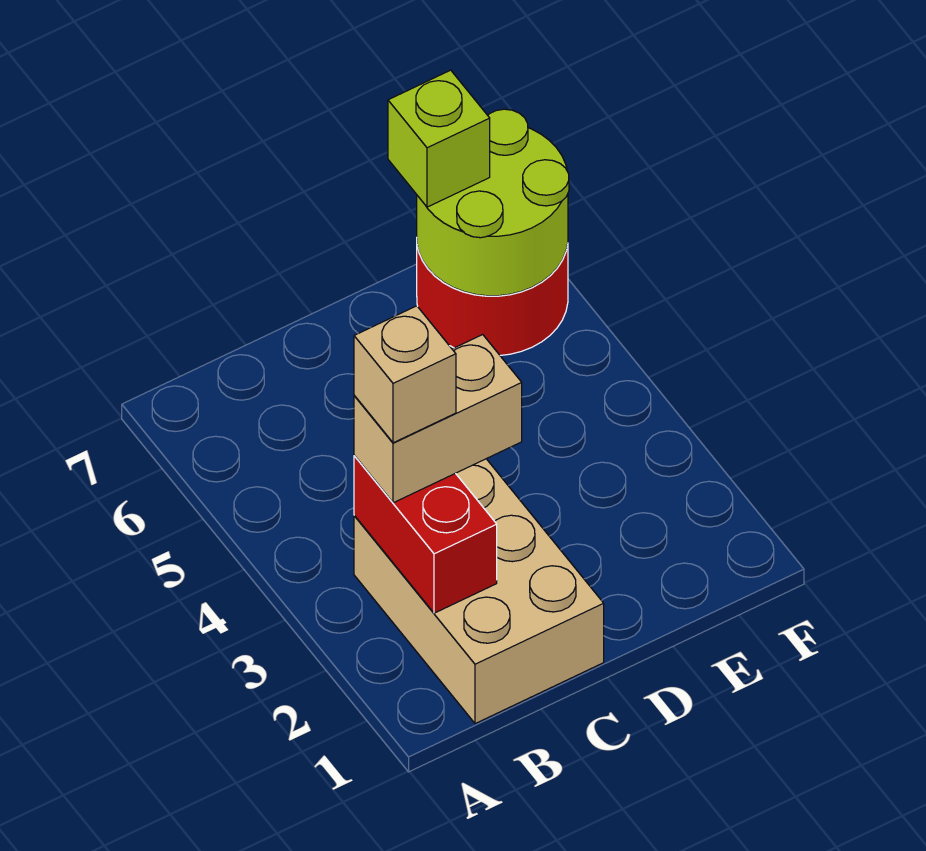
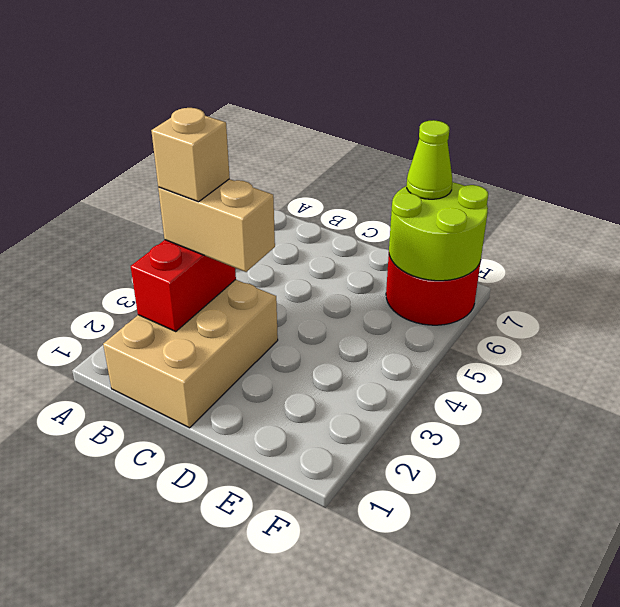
lime brick E7 level 3 -> lime cone E7 level 3

